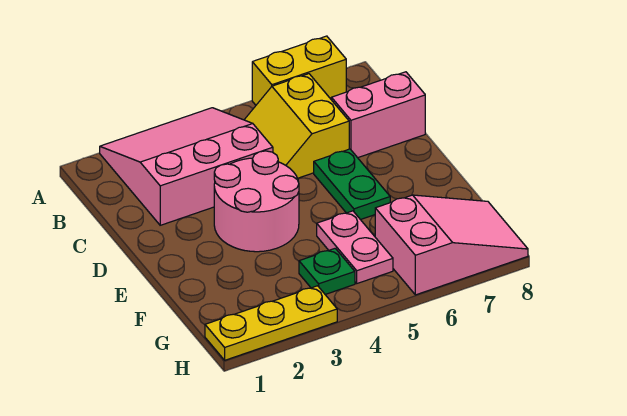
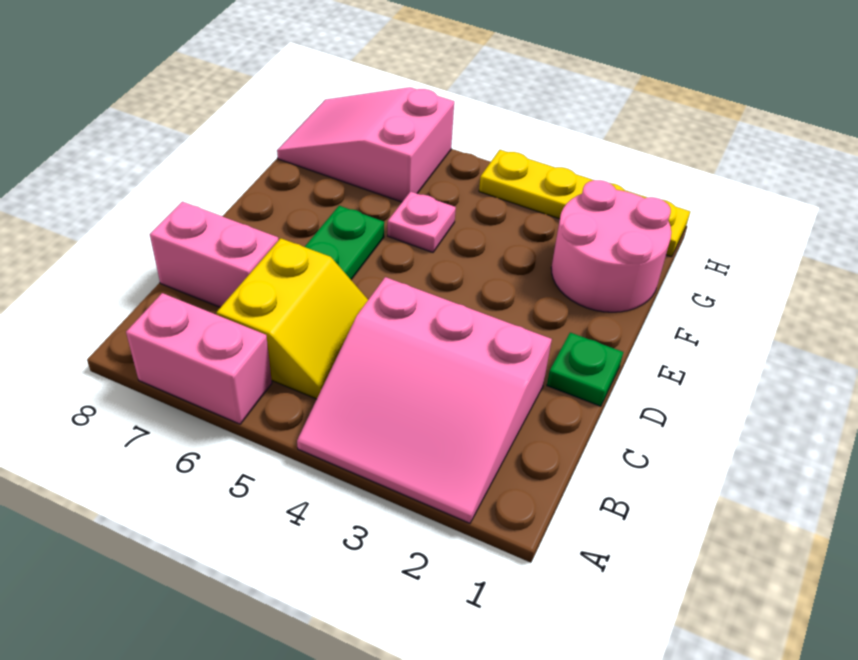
yellow brick A6:A7 level 1 -> pink brick A6:A7 level 1
pink round brick D3:E4 level 1 -> pink round brick F1:G2 level 1
pink plate F5:G5 level 1 -> pink plate F5 level 1
green plate G4 level 1 -> green plate D1 level 1
yellow plate H1:H3 level 1 -> yellow plate H1:H4 level 1

